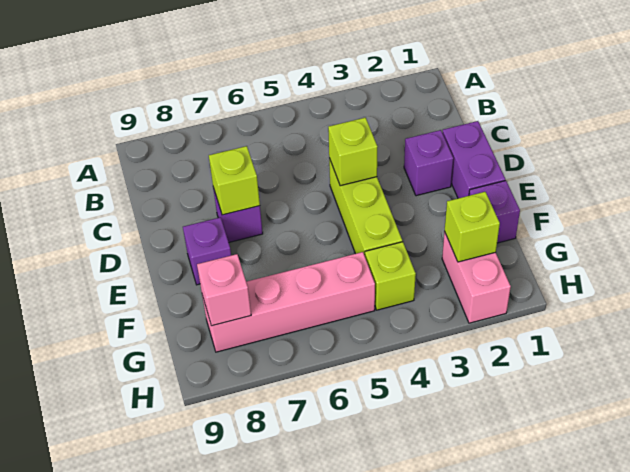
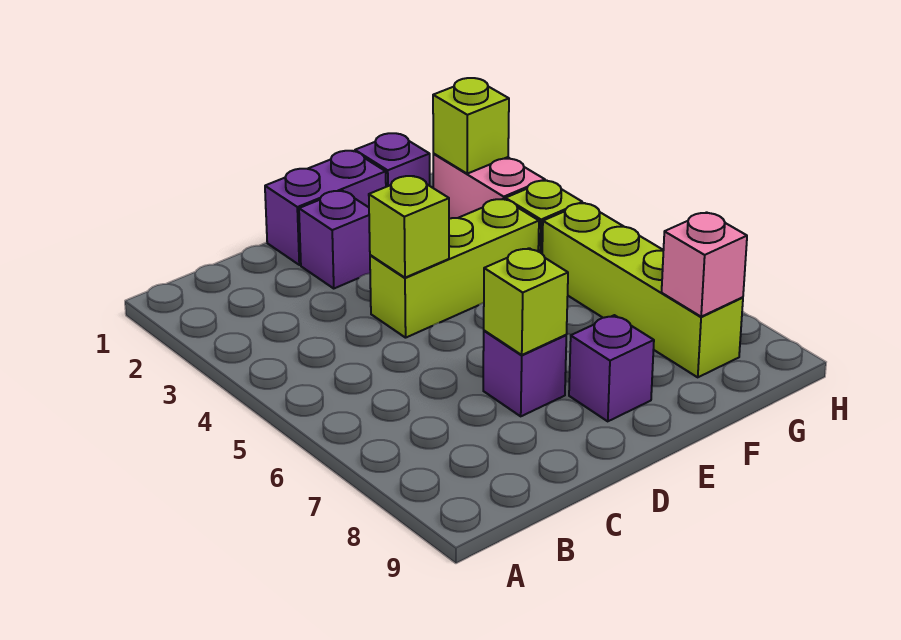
pink brick G2:H2 level 1 -> pink brick G2:G3 level 1
pink brick G5:G8 level 1 -> lime brick G5:G8 level 1

